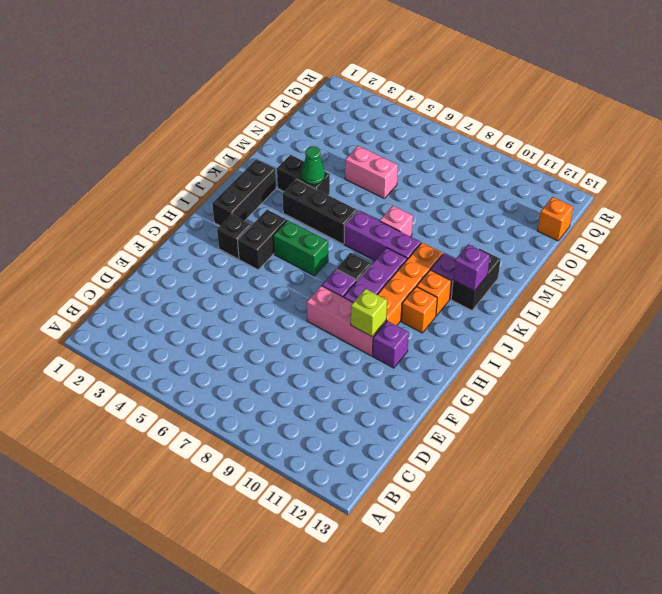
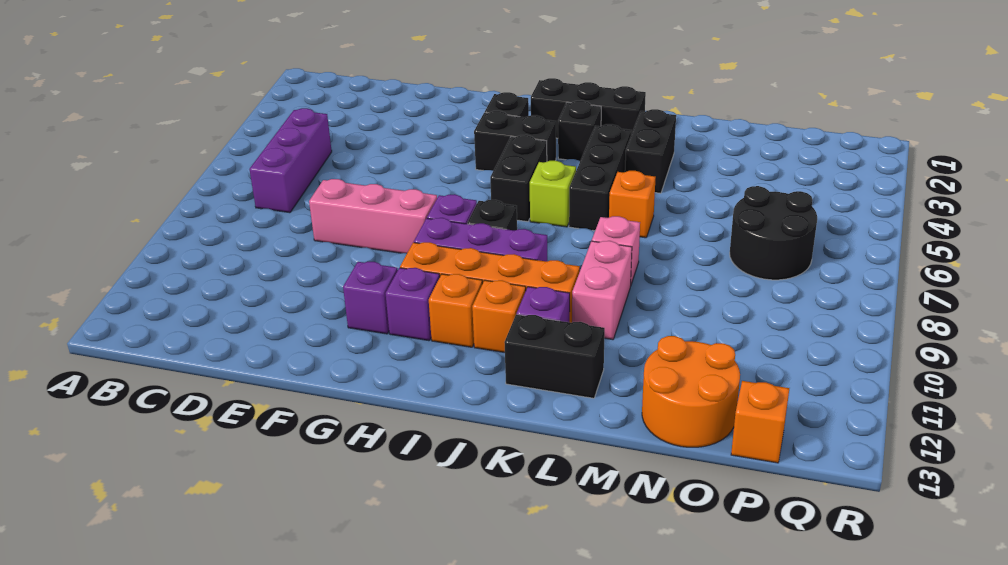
pink brick G8:G10 level 1 -> pink brick E8:G8 level 1
lime brick G10 level 2 -> lime brick J6 level 1
green brick I5:I6 level 1 -> black brick I5:I6 level 1
none -> black brick J3 level 1
purple brick K7:K9 level 1 -> purple brick C5:C7 level 1
purple brick K12 level 2 -> purple brick H11 level 1
green cone L4 level 2 -> none
none -> orange brick L6 level 1
pink brick N5:N6 level 1 -> pink brick L9:L10 level 1
none -> orange round brick N12:O13 level 1
none -> black round brick O6:P7 level 1

